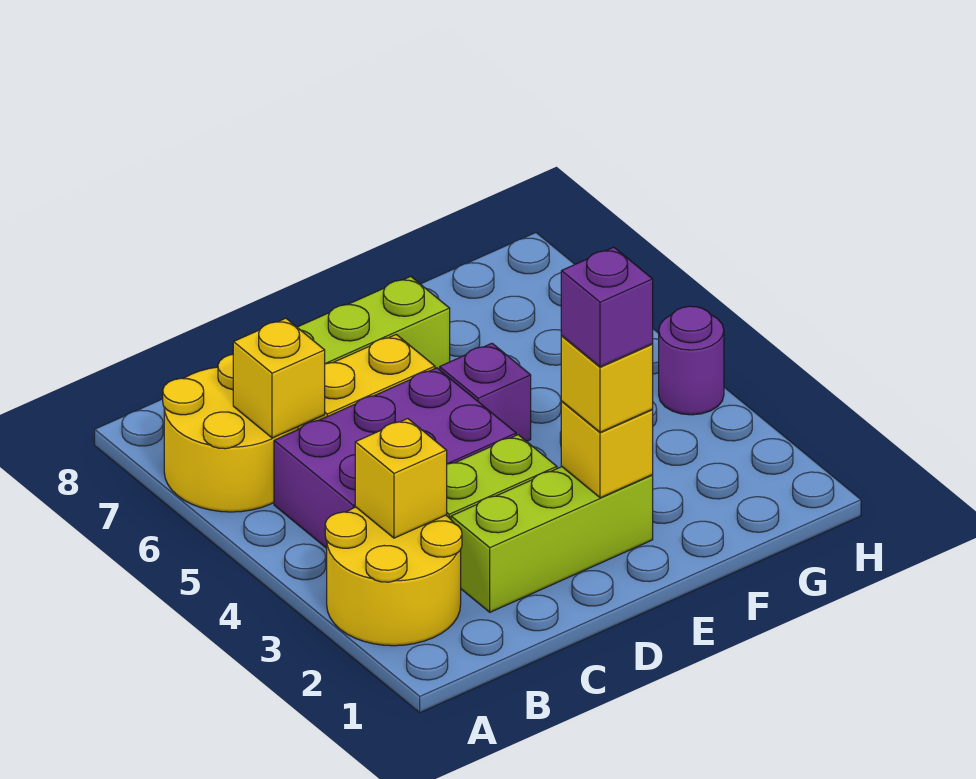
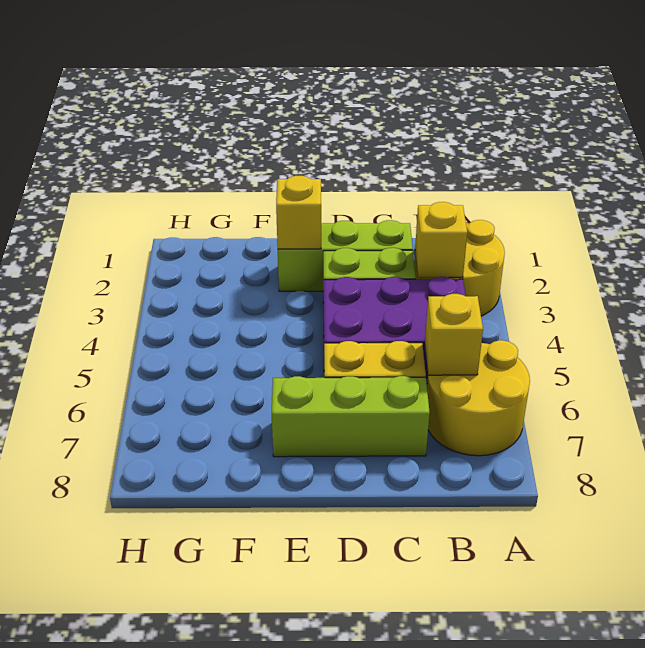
yellow brick E2 level 3 -> none
purple brick E2 level 4 -> none
purple brick E5 level 1 -> none
purple round brick H4 level 1 -> none

